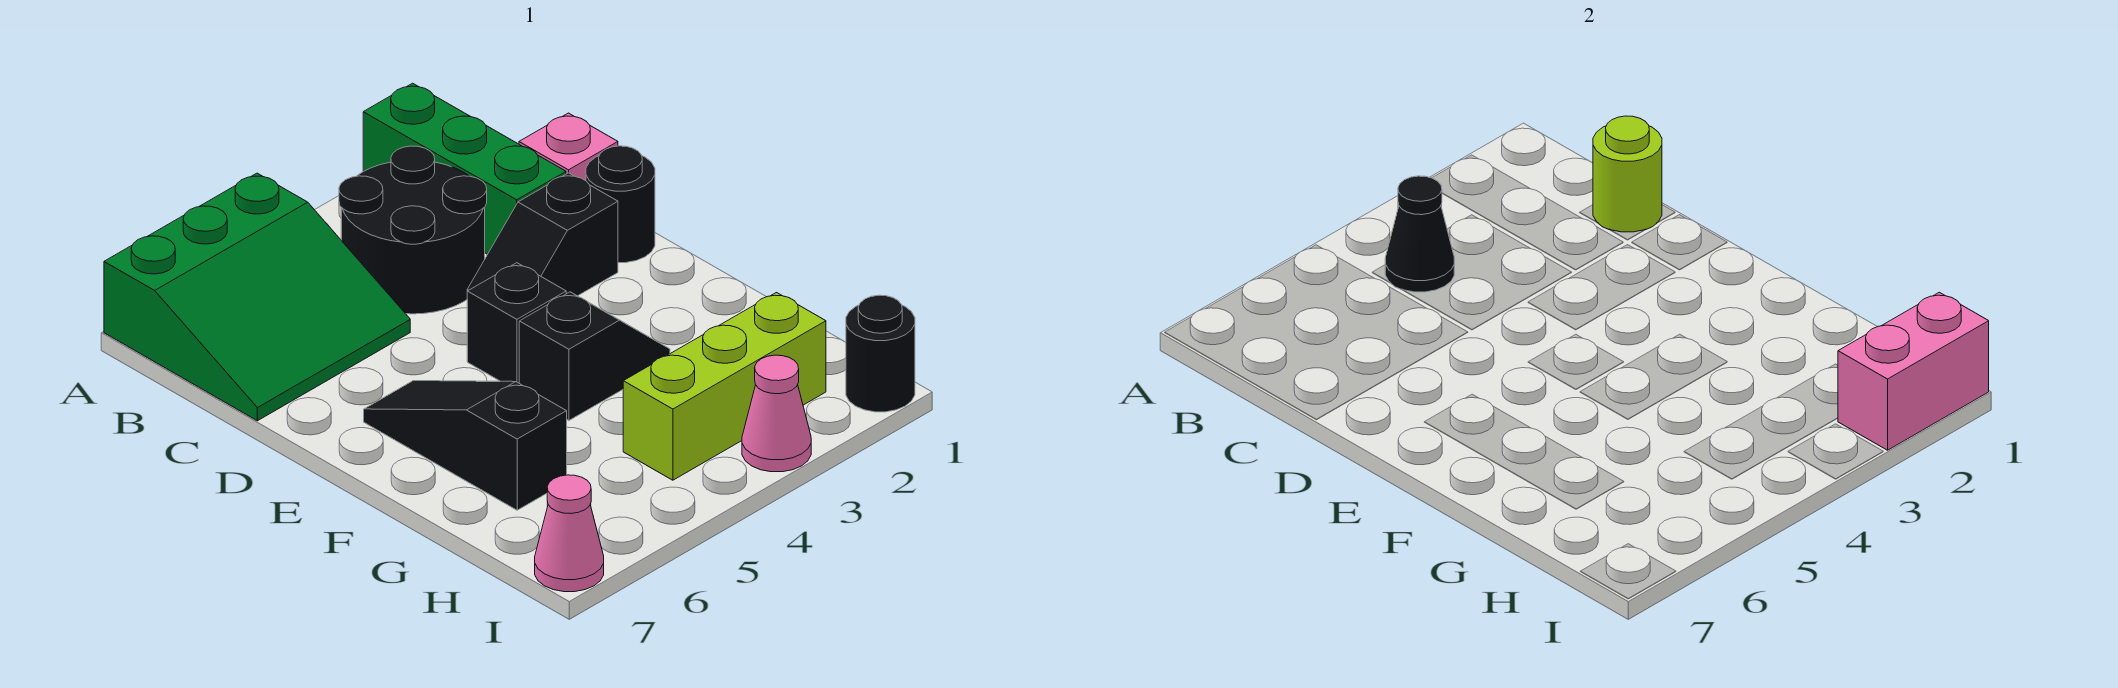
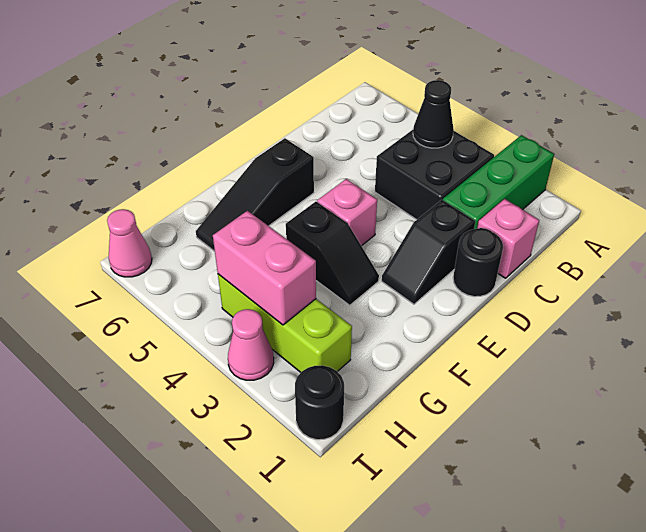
green slope A5:C7 level 1 top A -> none
black round brick B3:C4 level 1 -> black brick B3:C4 level 1
lime round brick C1 level 2 -> none
black slope D2:D3 level 1 top 2 -> black slope D2:E2 level 1 top D
black brick E4 level 1 -> pink brick E4 level 1
black slope E6:G6 level 1 top G -> black slope E6:G6 level 1 top E
pink brick I1:I2 level 2 -> pink brick H3:H4 level 2

